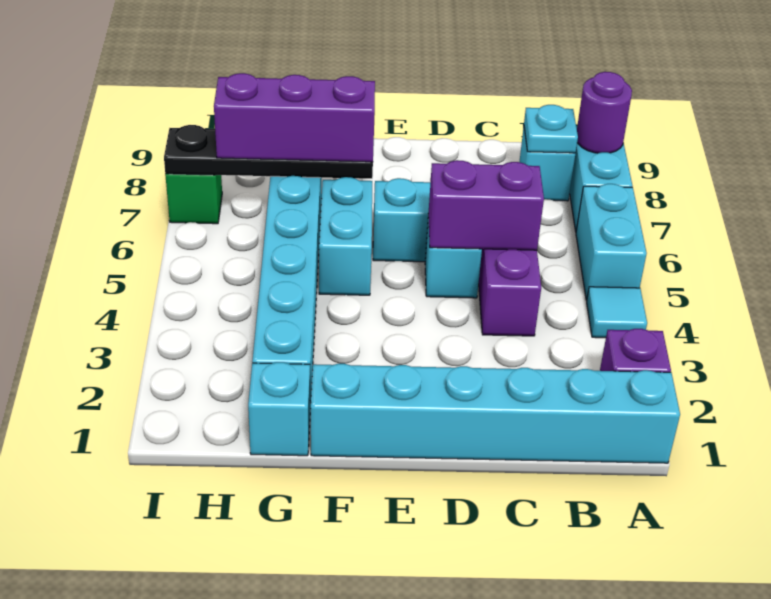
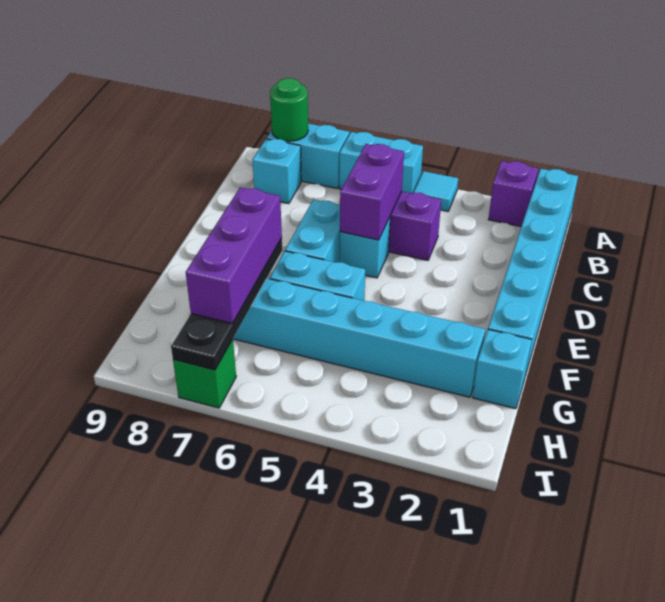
purple round brick A8 level 2 -> green round brick A8 level 2
cyan plate B8 level 2 -> none

